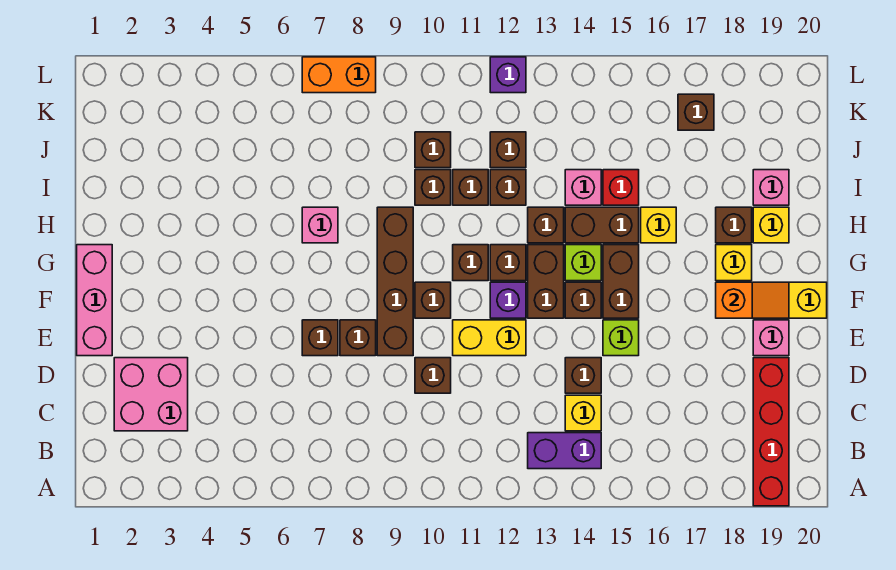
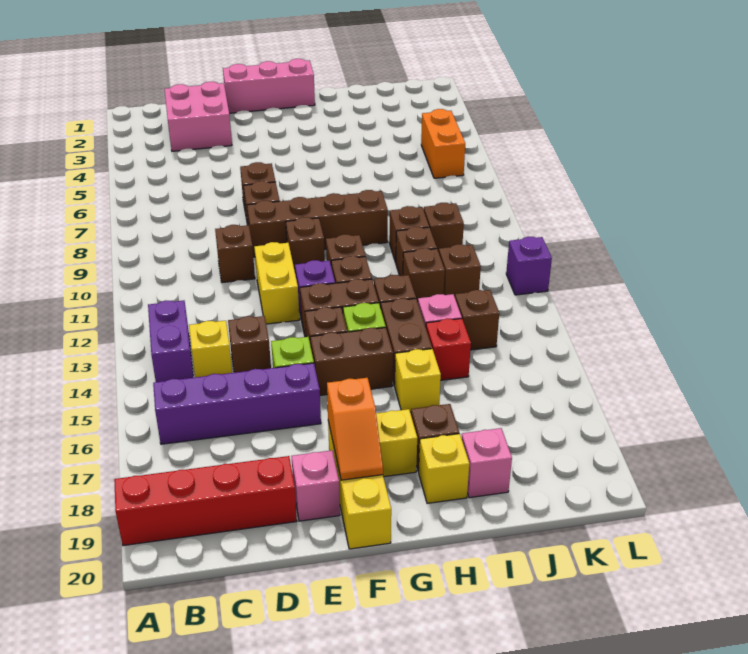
none -> purple brick B16:E16 level 1
pink brick H7 level 1 -> none
brown brick K17 level 1 -> brown brick J14 level 1
orange brick L7:L8 level 1 -> orange brick K5:K6 level 1

